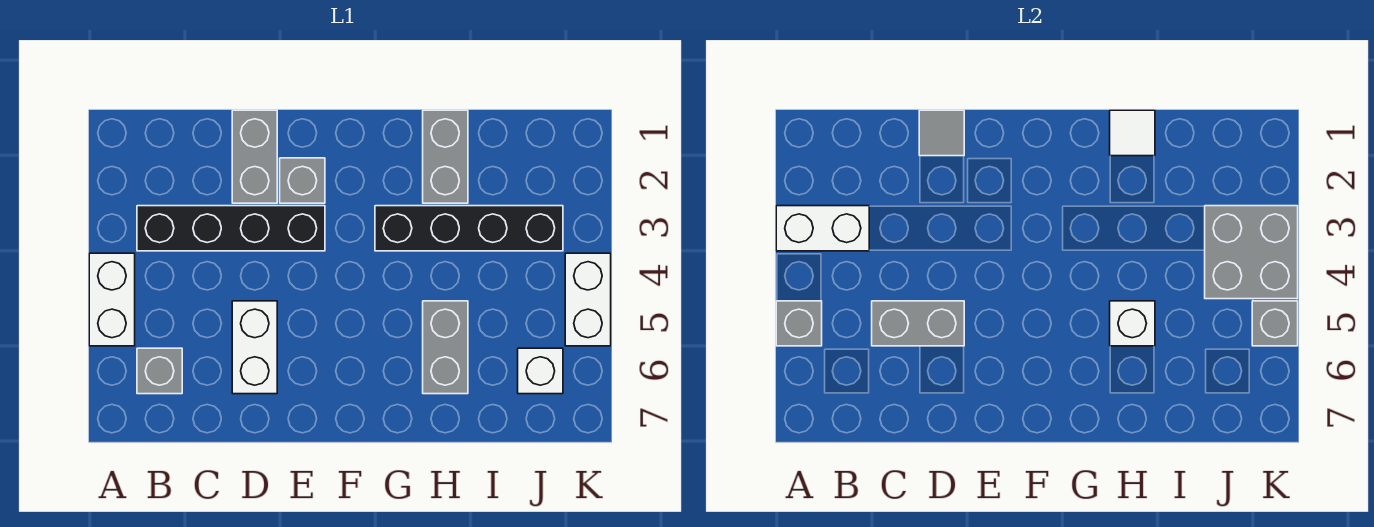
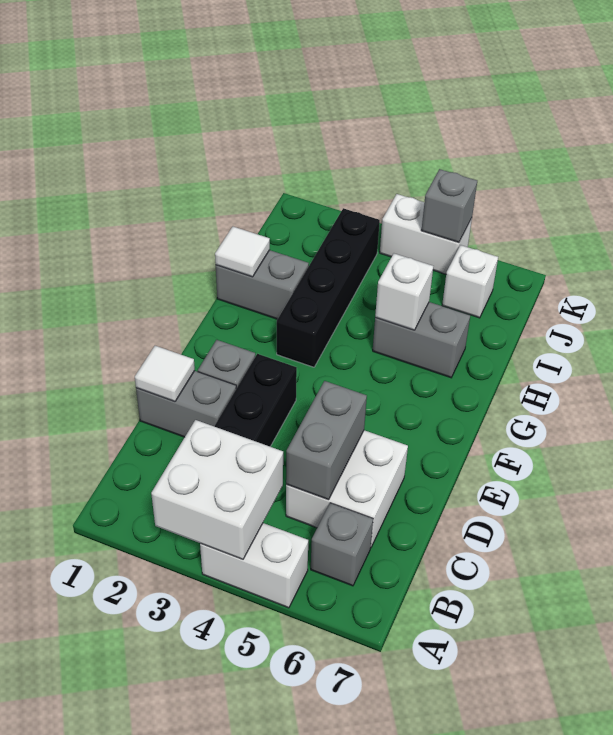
white brick A3:B3 level 2 -> white brick A3:B4 level 2
grey brick A5 level 2 -> none
grey tile D1 level 2 -> white tile D1 level 2
white brick D5:D6 level 1 -> white brick C5:D6 level 1
grey brick J3:K4 level 2 -> none

